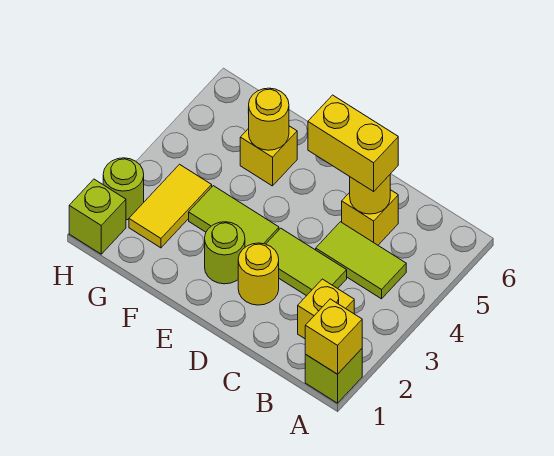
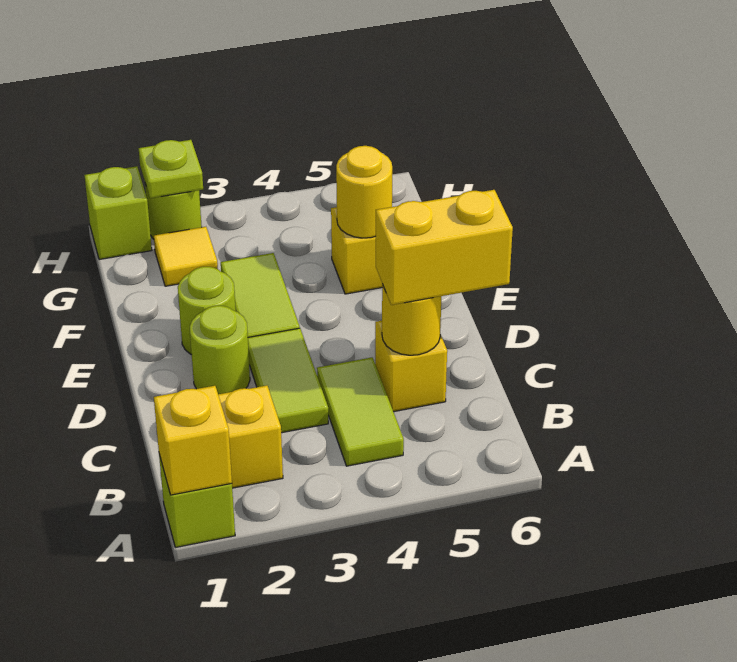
yellow brick C5:D5 level 3 -> yellow brick C5:C6 level 3
yellow round brick D2 level 1 -> lime round brick D2 level 1
yellow tile G2:G3 level 1 -> yellow tile G2 level 1
none -> lime plate H2 level 2

